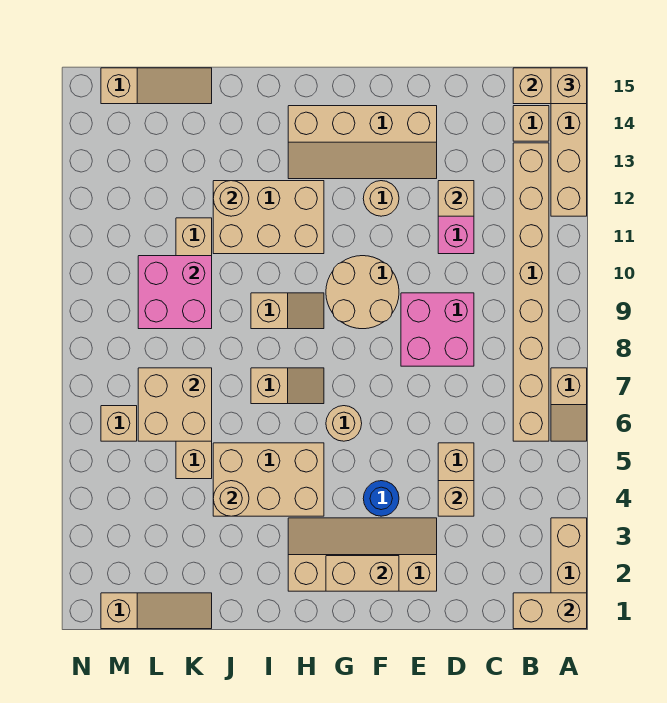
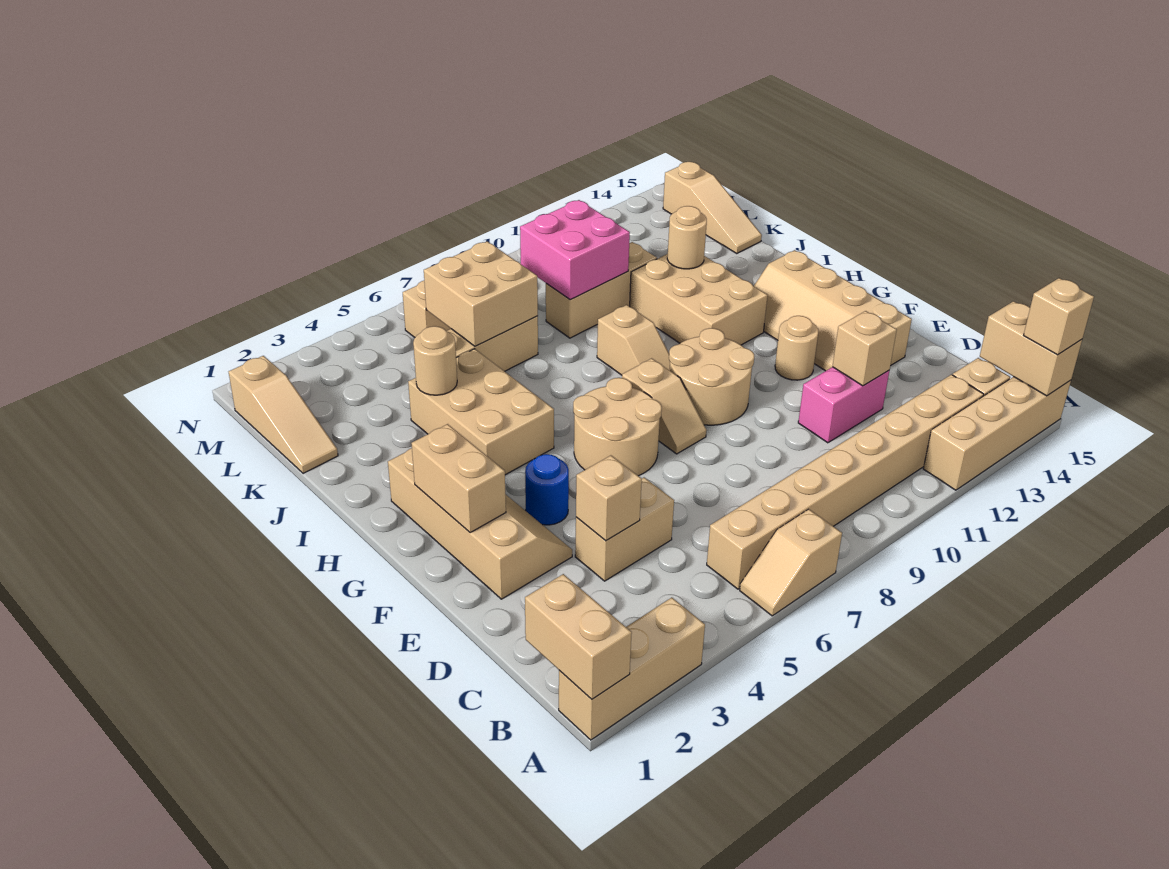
pink brick D8:E9 level 1 -> none
tan round brick G6 level 1 -> tan round brick F6:G7 level 1
tan slope H7:I7 level 1 top I -> tan slope F8:G8 level 1 top G

